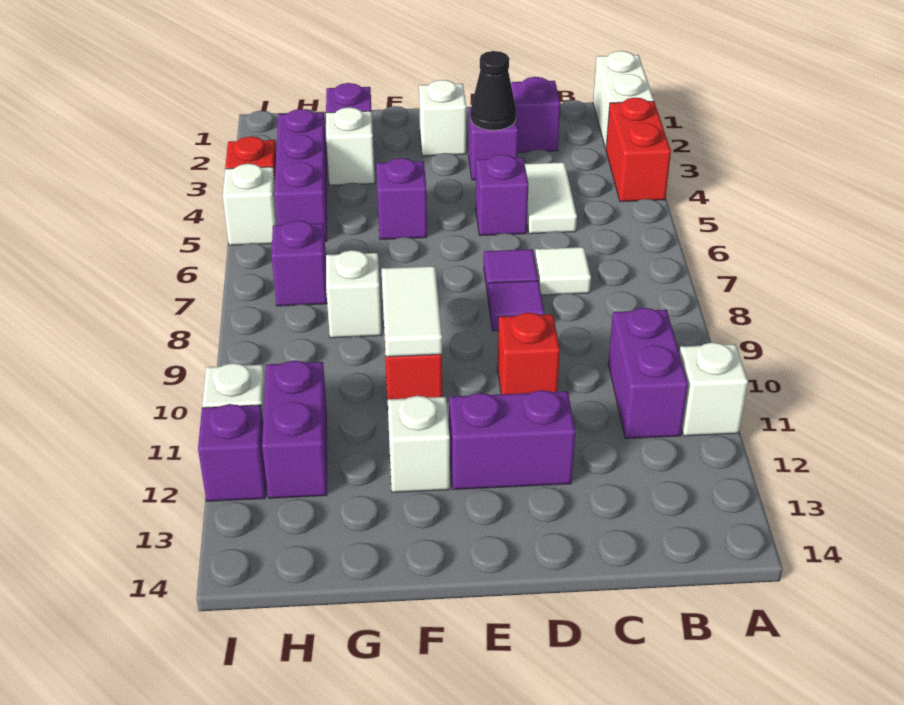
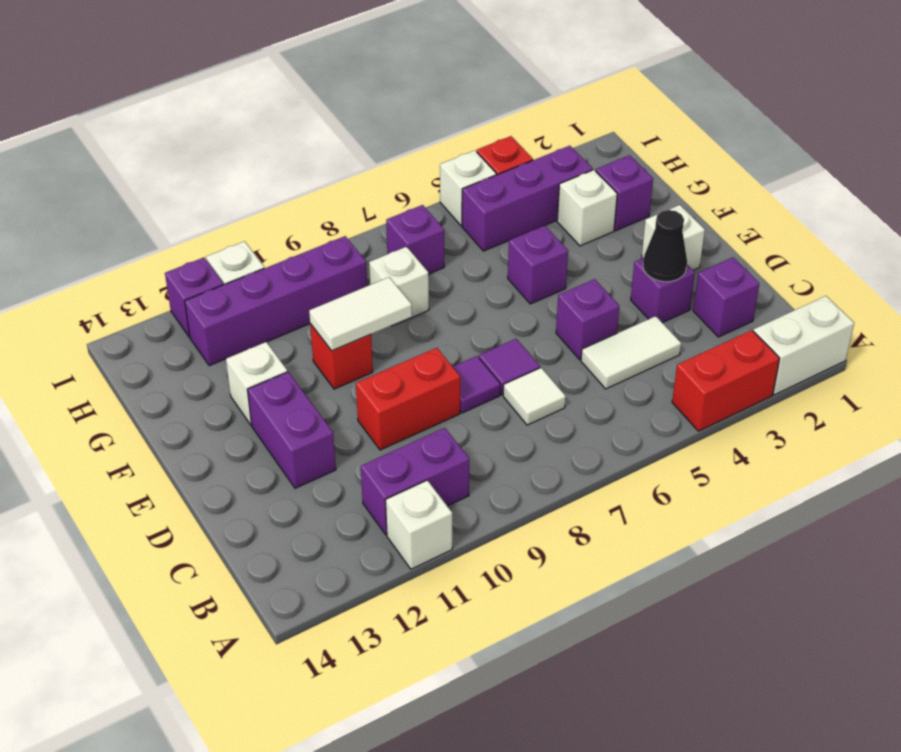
red brick D10 level 1 -> red brick D9:D10 level 1
purple brick H11:H12 level 1 -> purple brick H9:H12 level 1

